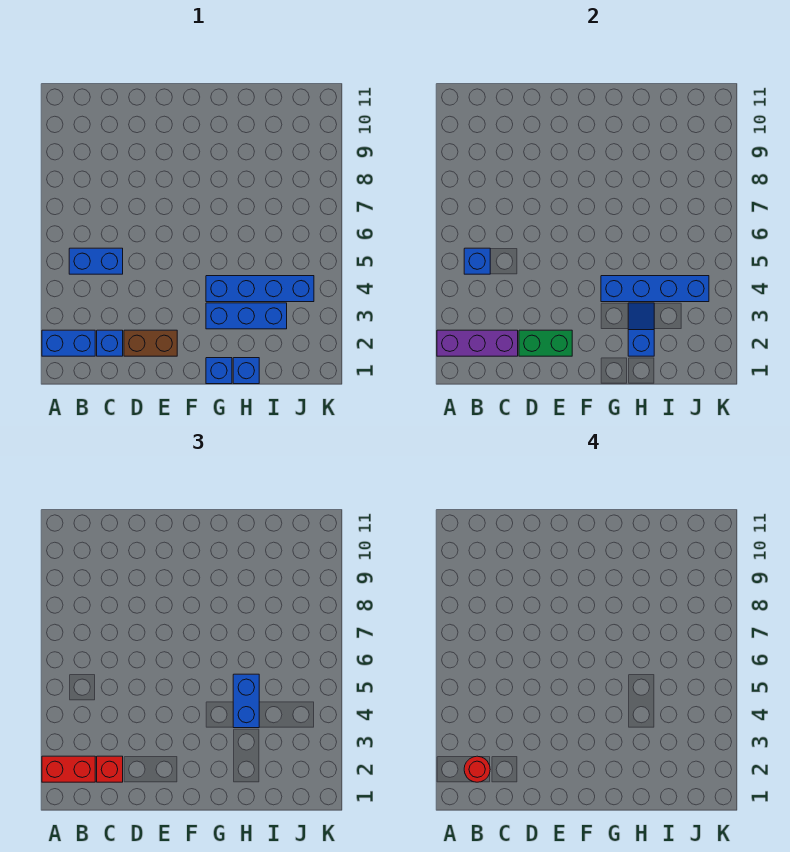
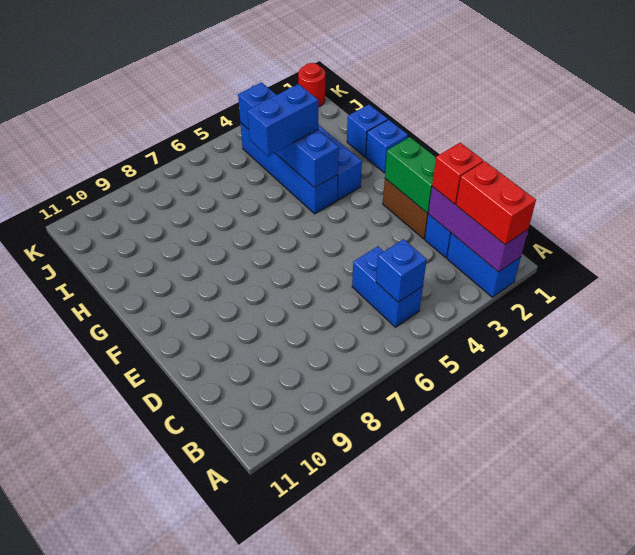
red round brick B2 level 4 -> red round brick K1 level 1
blue slope H2:H3 level 2 top 2 -> none

